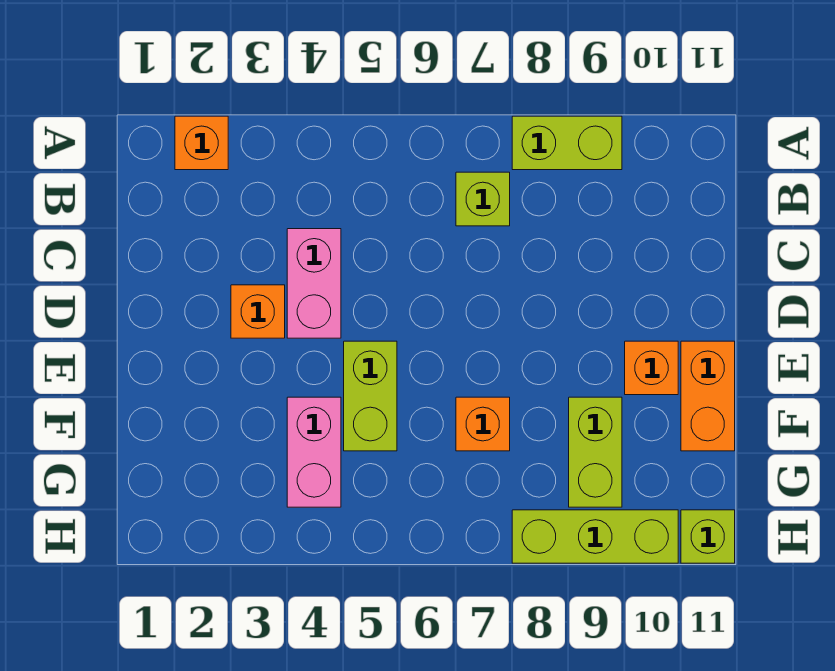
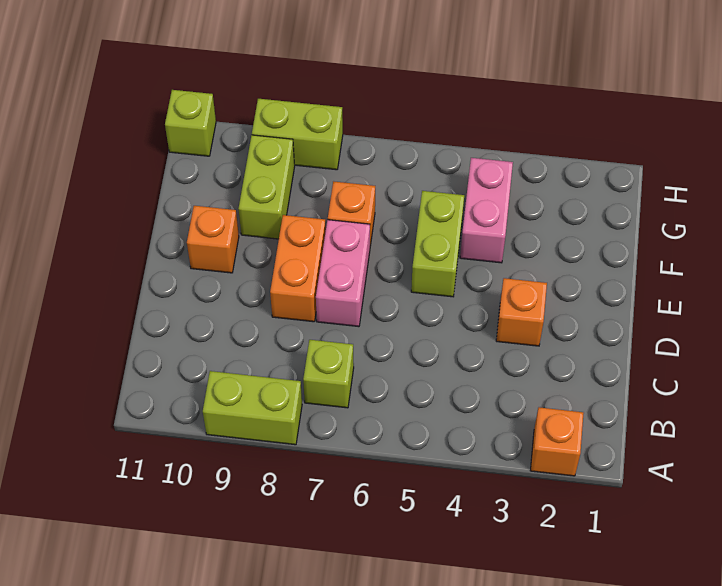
pink brick C4:D4 level 1 -> pink brick D7:E7 level 1
orange brick E11:F11 level 1 -> orange brick D8:E8 level 1
lime brick H8:H10 level 1 -> lime brick H8:H9 level 1

